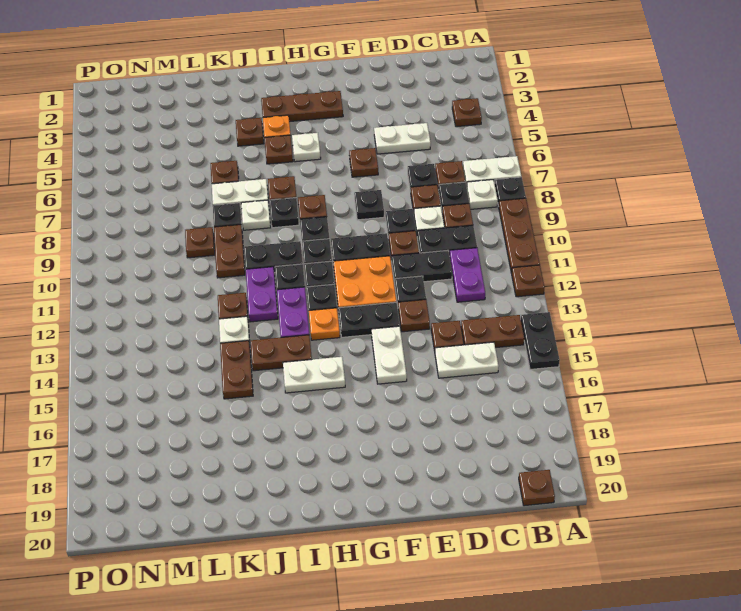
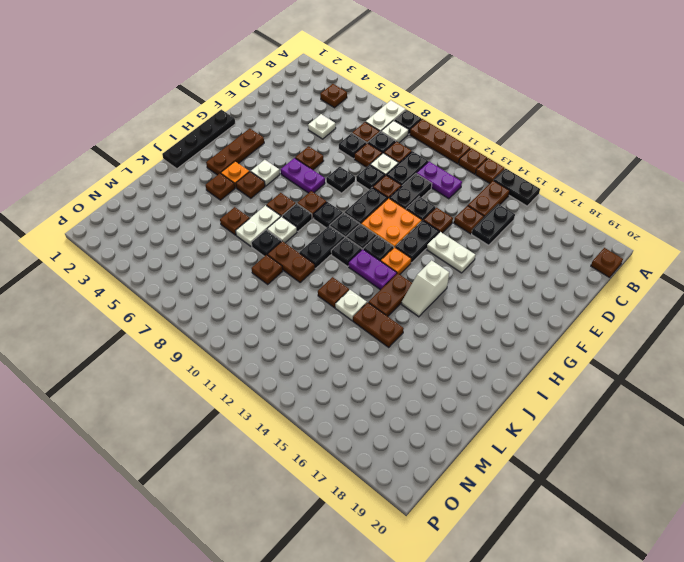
none -> brown plate A13 level 1
white plate C15:D15 level 1 -> black plate C15:D15 level 1
white plate D5:E5 level 1 -> white plate D5 level 1
none -> black plate G1:J1 level 1
white plate H15:I15 level 1 -> white slope H15:I15 level 1 top H
purple plate J11:J12 level 1 -> purple plate G6:G7 level 1

